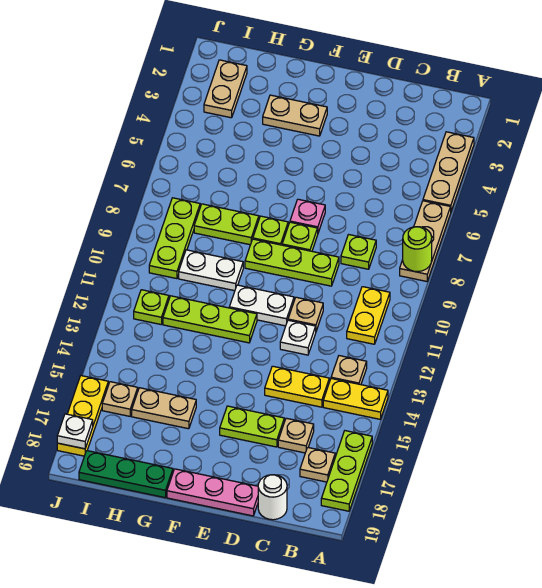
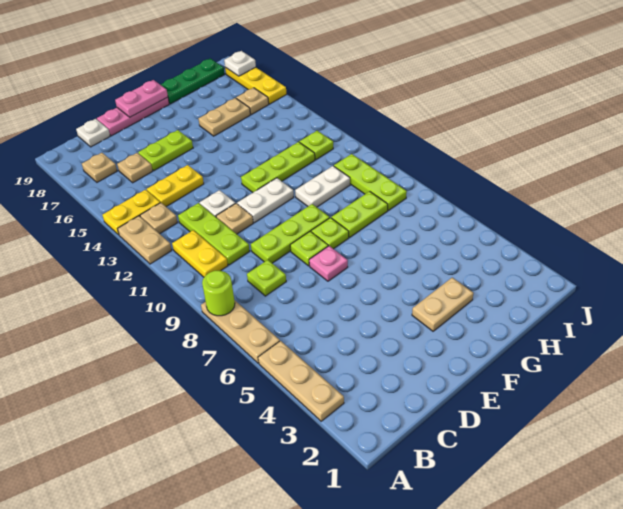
lime plate A16:A18 level 1 -> lime plate C10:C12 level 1
white round brick C19 level 1 -> white plate C19 level 1
none -> pink plate E19:F19 level 2
tan plate I2:I3 level 1 -> tan plate A12:A13 level 1

